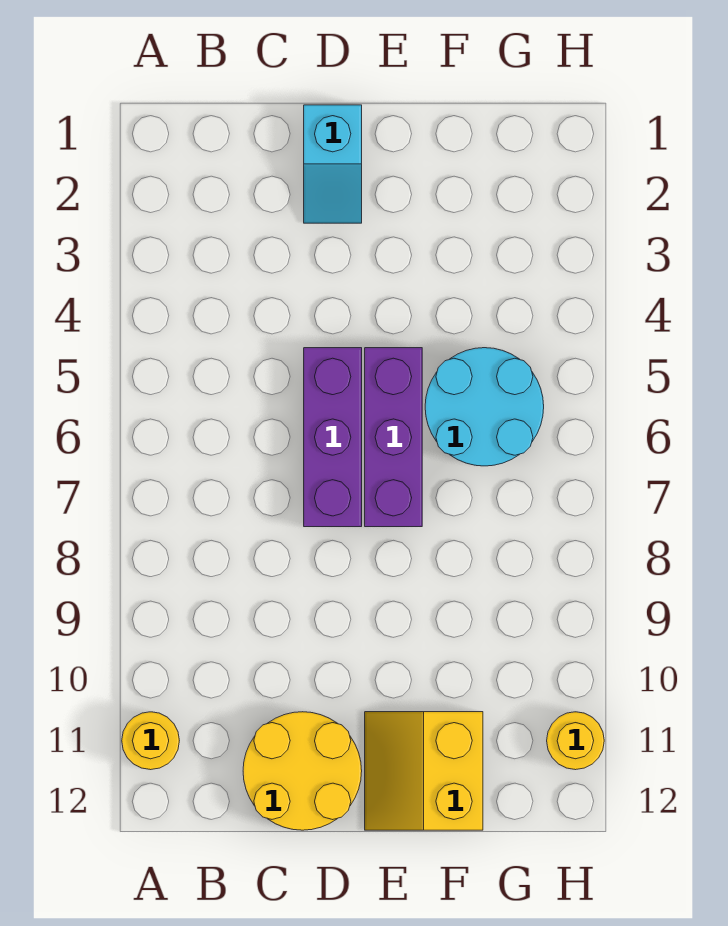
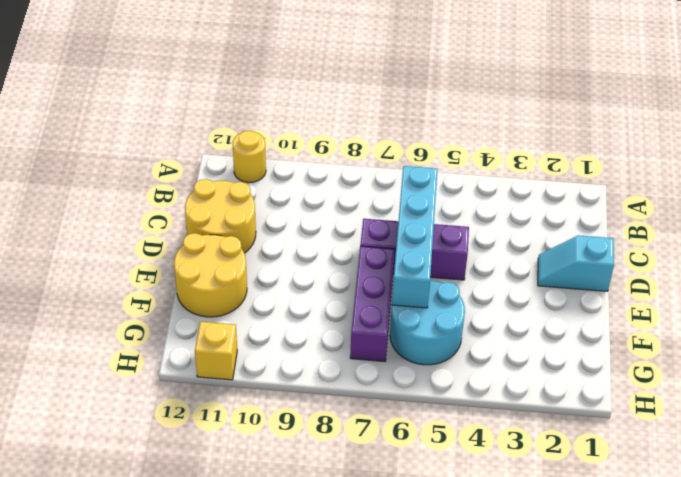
none -> cyan brick C6:F6 level 2
purple brick E5:E7 level 1 -> purple brick E7:G7 level 1
yellow slope E11:F12 level 1 top F -> yellow round brick E11:F12 level 1
yellow round brick H11 level 1 -> yellow brick H11 level 1

